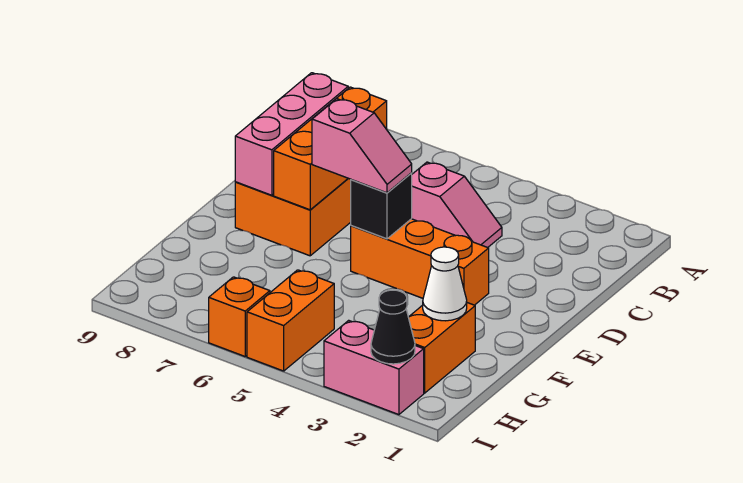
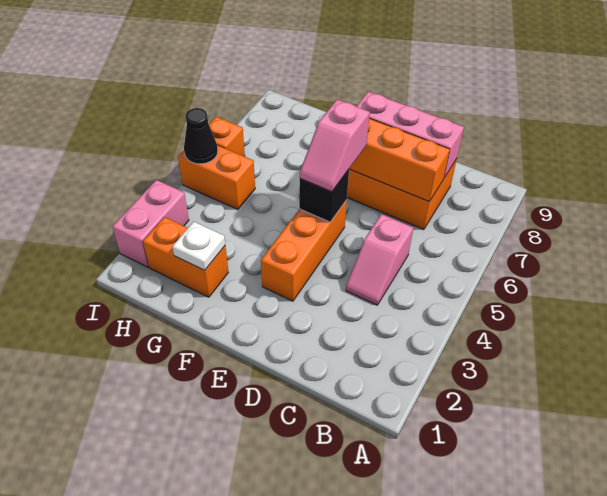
white cone G2 level 2 -> white plate G2 level 2
black cone I2 level 2 -> black cone I5 level 2

